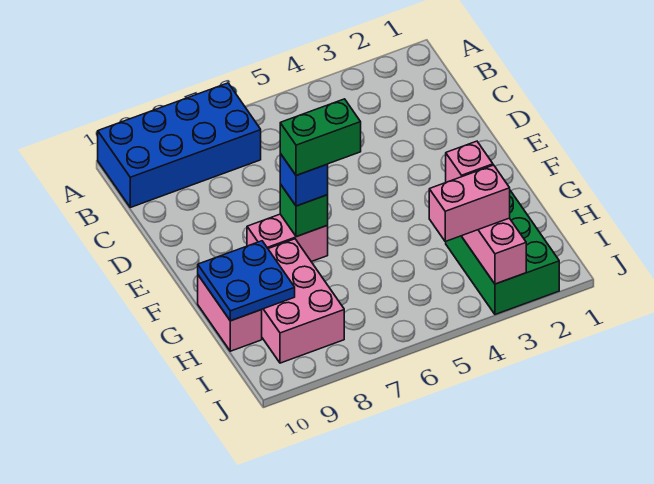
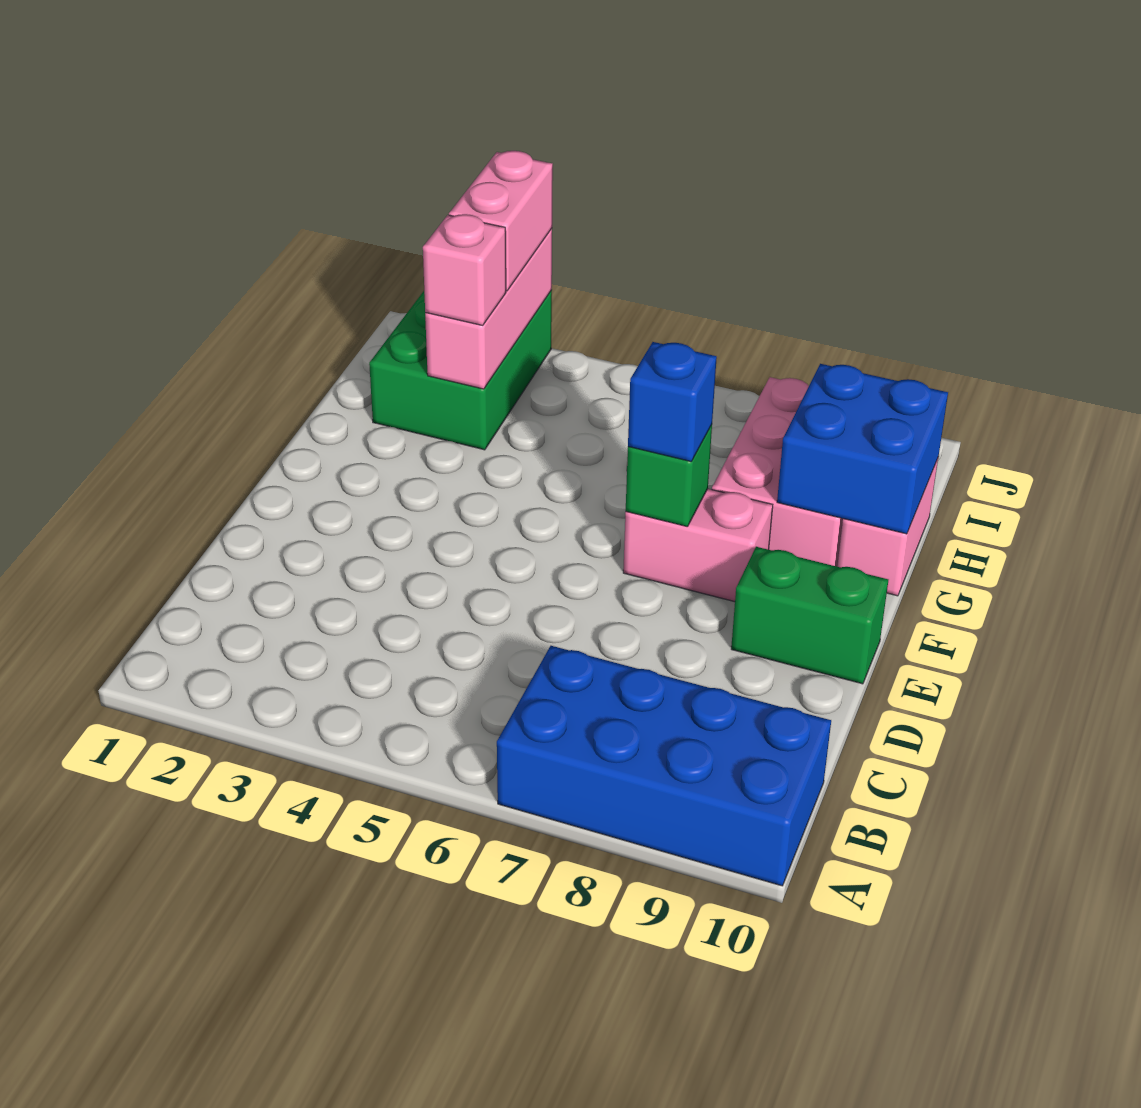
green brick F6:F7 level 4 -> green brick E9:E10 level 1
blue plate G9:H10 level 2 -> blue brick G9:H10 level 2
pink brick I3:I4 level 3 -> pink brick I3:J3 level 3

